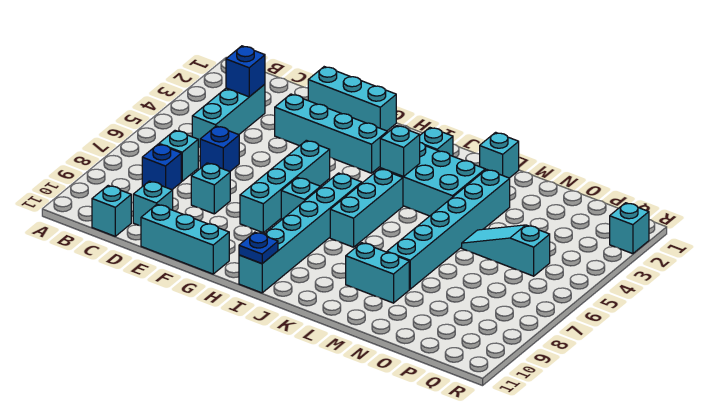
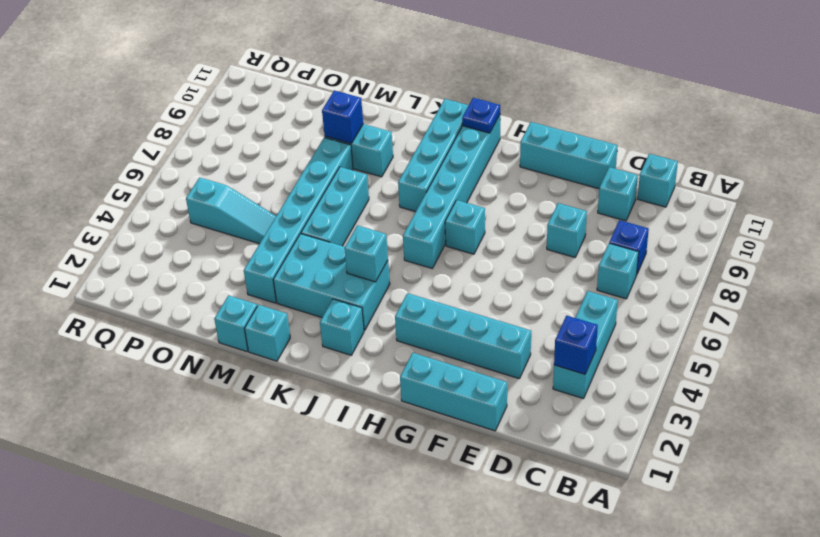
blue brick D6 level 1 -> blue brick M9 level 2
cyan brick G5:G8 level 1 -> cyan brick J8:J11 level 1
cyan brick J5:J7 level 1 -> cyan brick L5:L7 level 1
cyan brick R2 level 1 -> cyan brick M1 level 1

